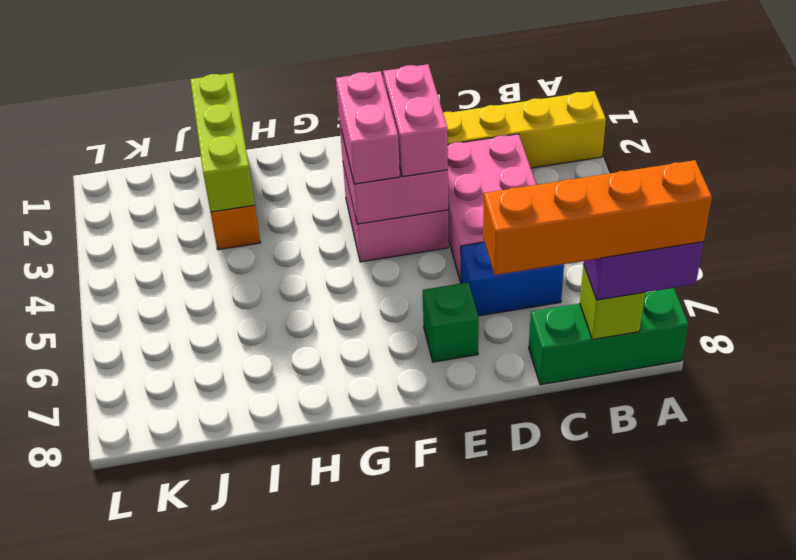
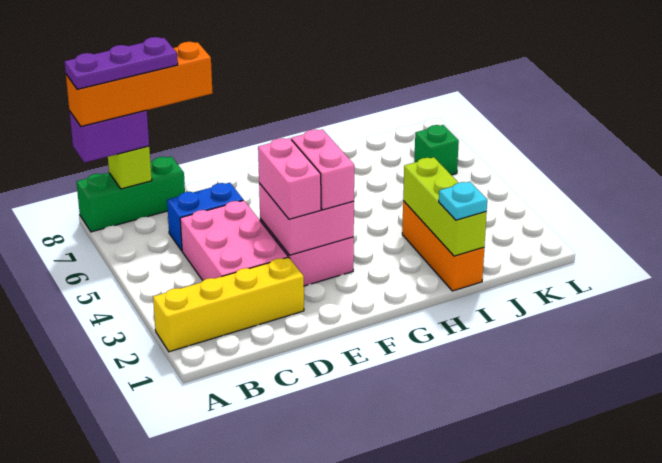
none -> purple plate A8:C8 level 5
green brick E7 level 1 -> green brick K6 level 1
none -> cyan plate I1 level 3

